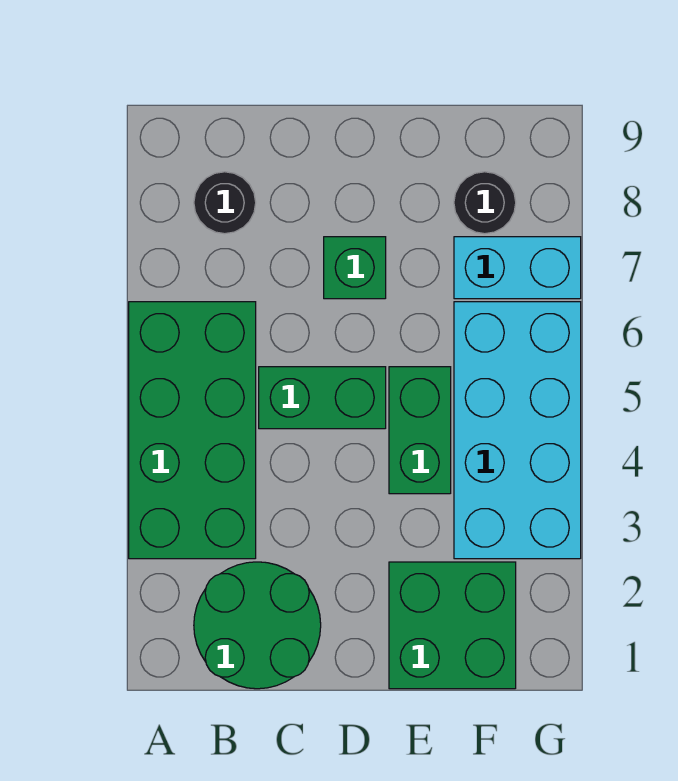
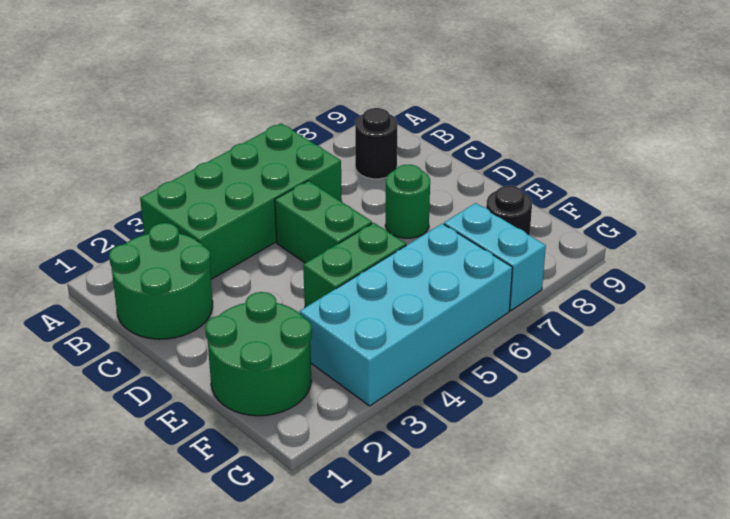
green brick D7 level 1 -> green round brick D7 level 1
green brick E1:F2 level 1 -> green round brick E1:F2 level 1

